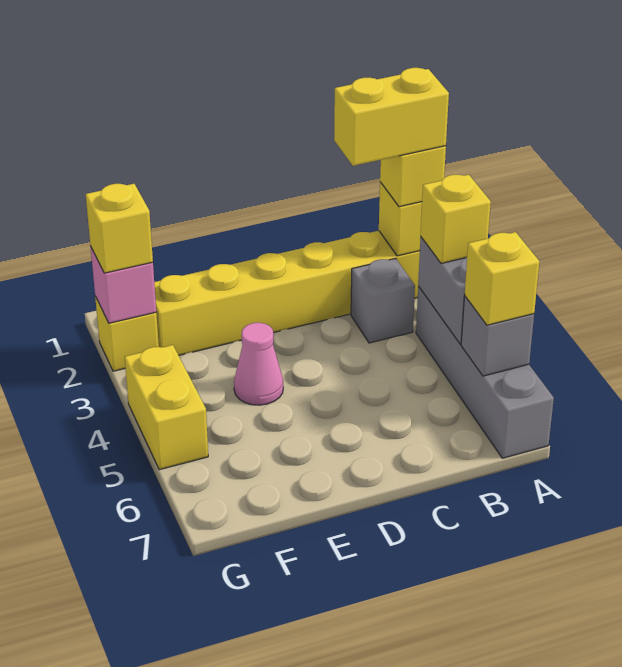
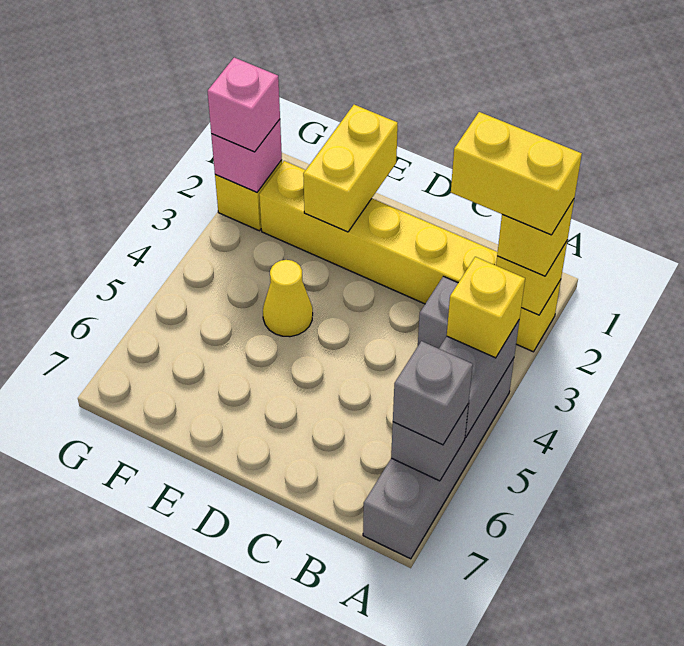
yellow brick A6 level 3 -> grey brick A6 level 3
pink cone E4 level 1 -> yellow cone E4 level 1
yellow brick G2 level 3 -> pink brick G2 level 3
yellow brick G4:G5 level 1 -> yellow brick E1:E2 level 2

